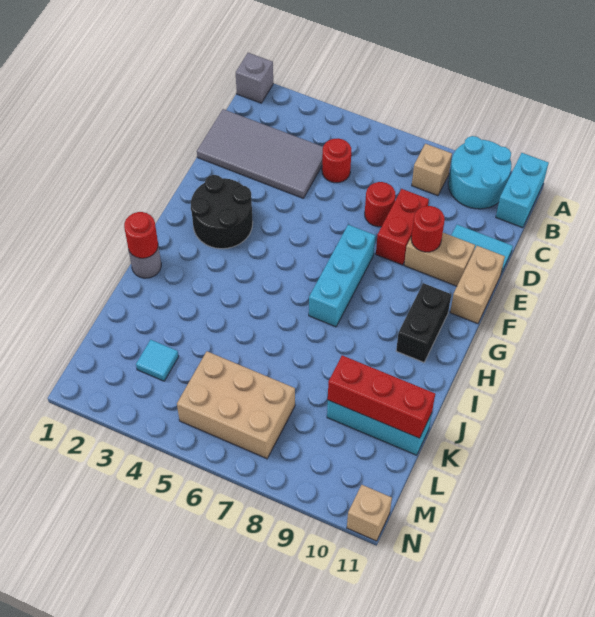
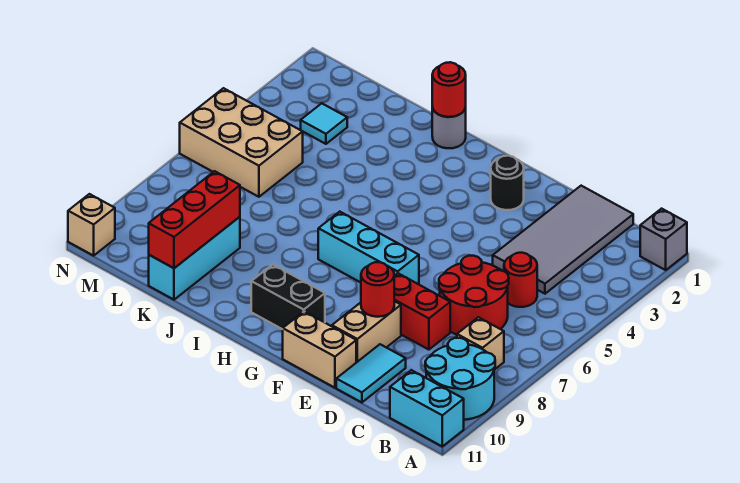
red round brick D7 level 1 -> red round brick C6:D7 level 1
black round brick F2:G3 level 1 -> black round brick F2 level 1
tan brick L5:M7 level 1 -> tan brick L5:N6 level 1

